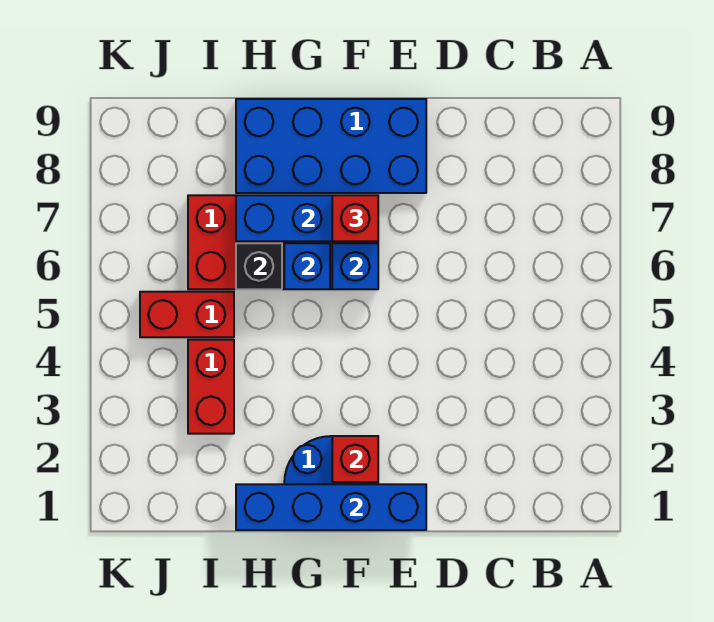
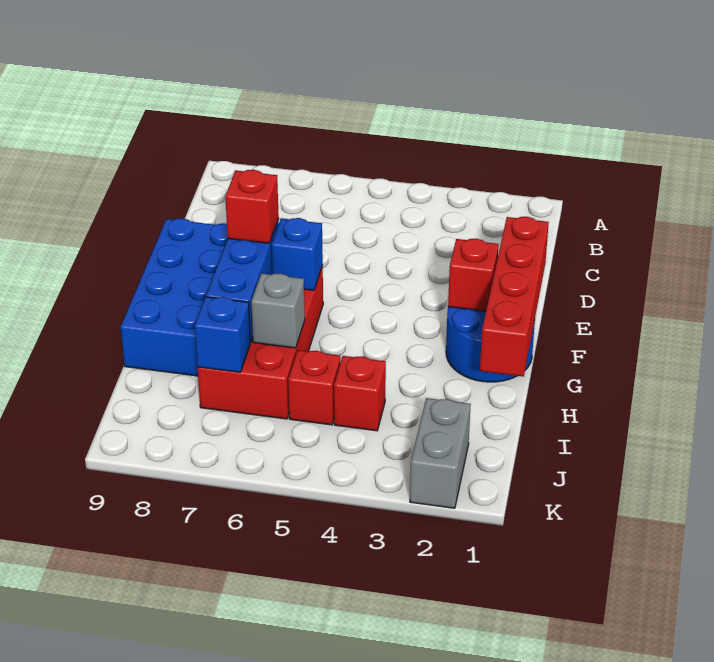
blue brick E1:H1 level 2 -> red brick E1:H1 level 2
blue brick G6 level 2 -> blue brick I7 level 2
black brick H6 level 2 -> grey brick H6 level 2
red brick I3:I4 level 1 -> red brick I4 level 1
red brick I5:J5 level 1 -> red brick I5 level 1
none -> grey brick J2:K2 level 1

